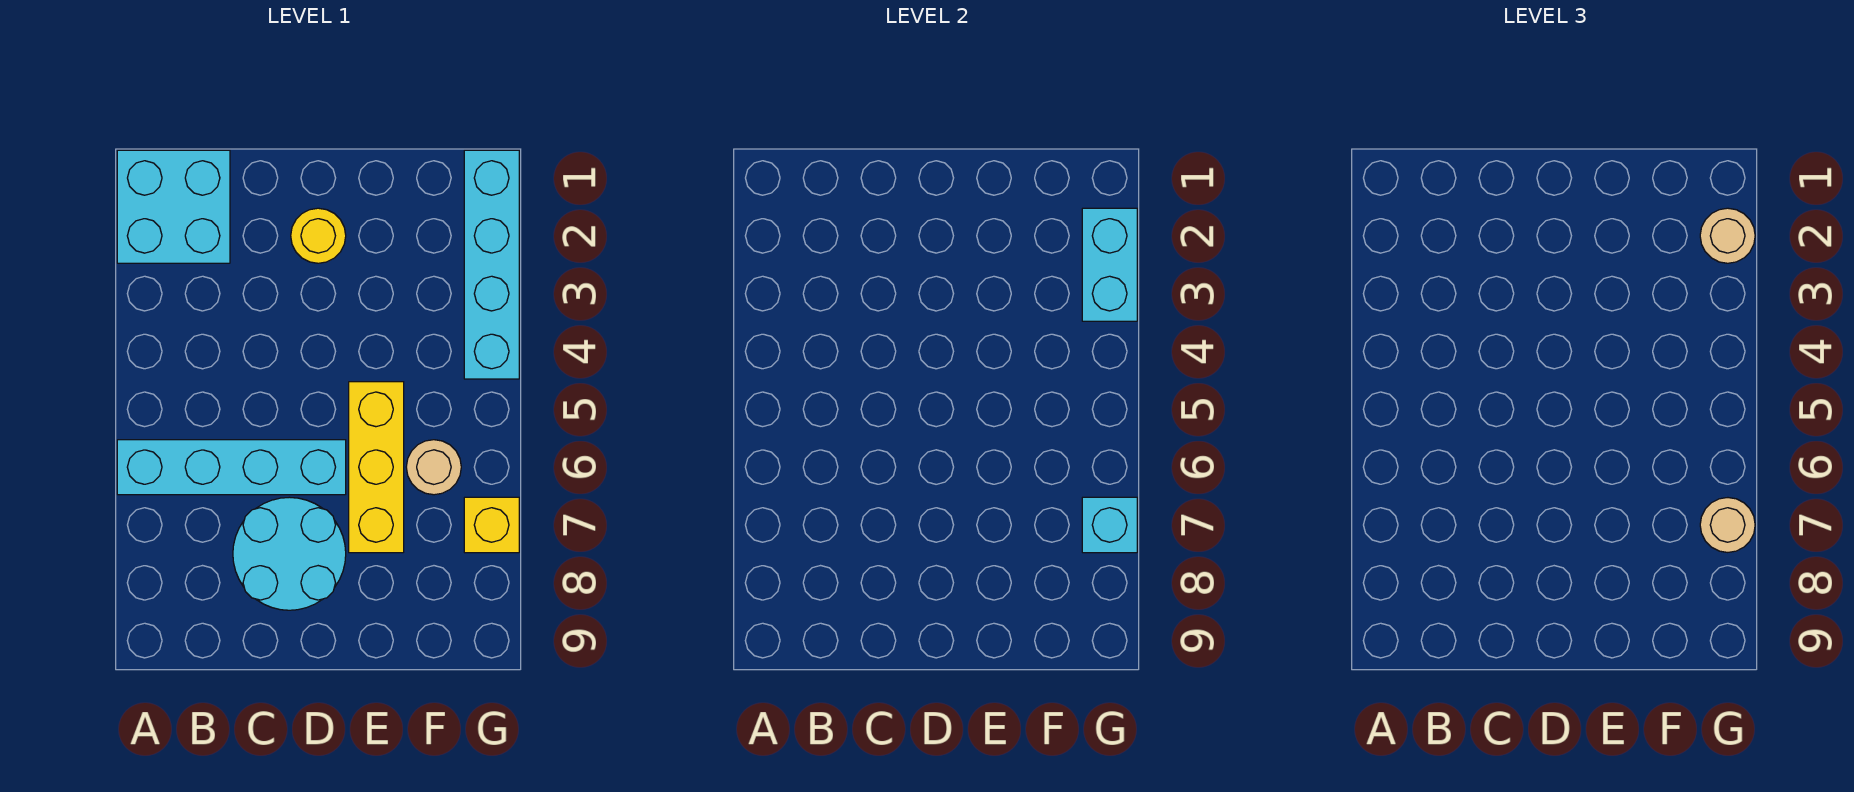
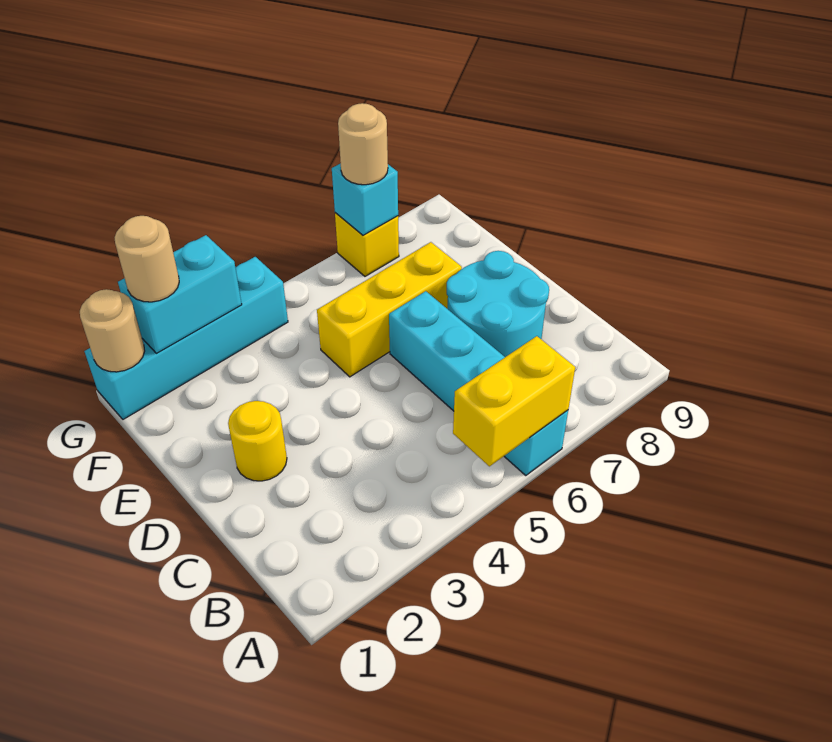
cyan brick A1:B2 level 1 -> none
none -> yellow brick A5:A6 level 2
tan round brick F6 level 1 -> tan round brick G1 level 2

